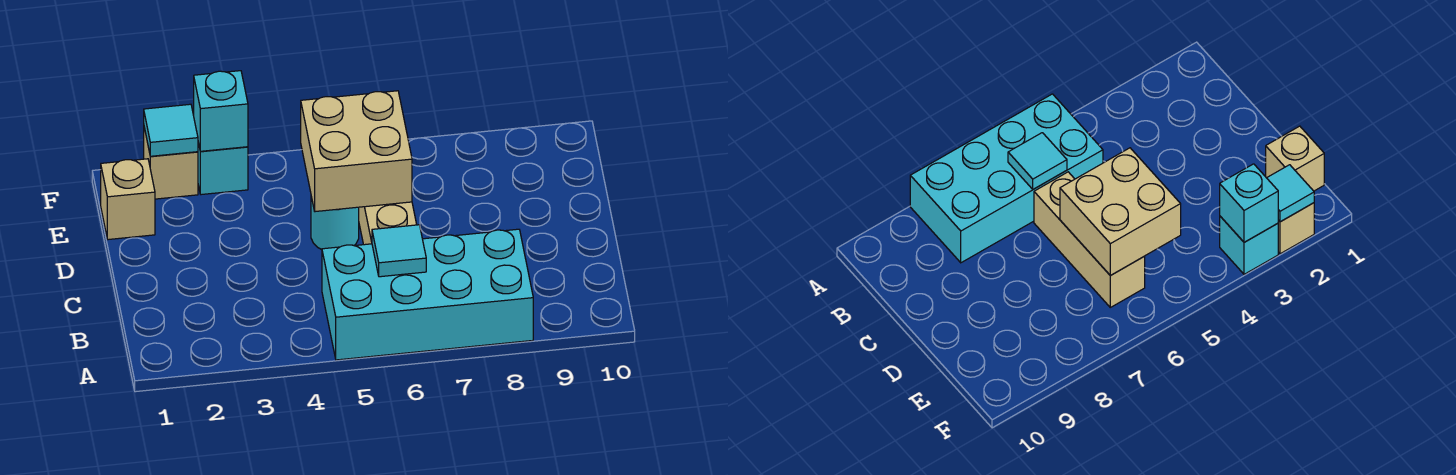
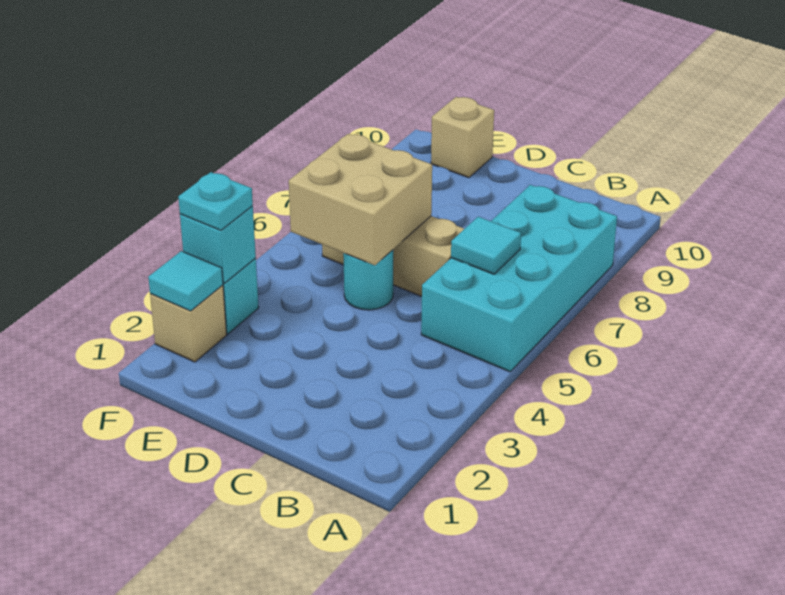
tan brick E1 level 1 -> tan brick E10 level 1
none -> cyan plate F3 level 3

